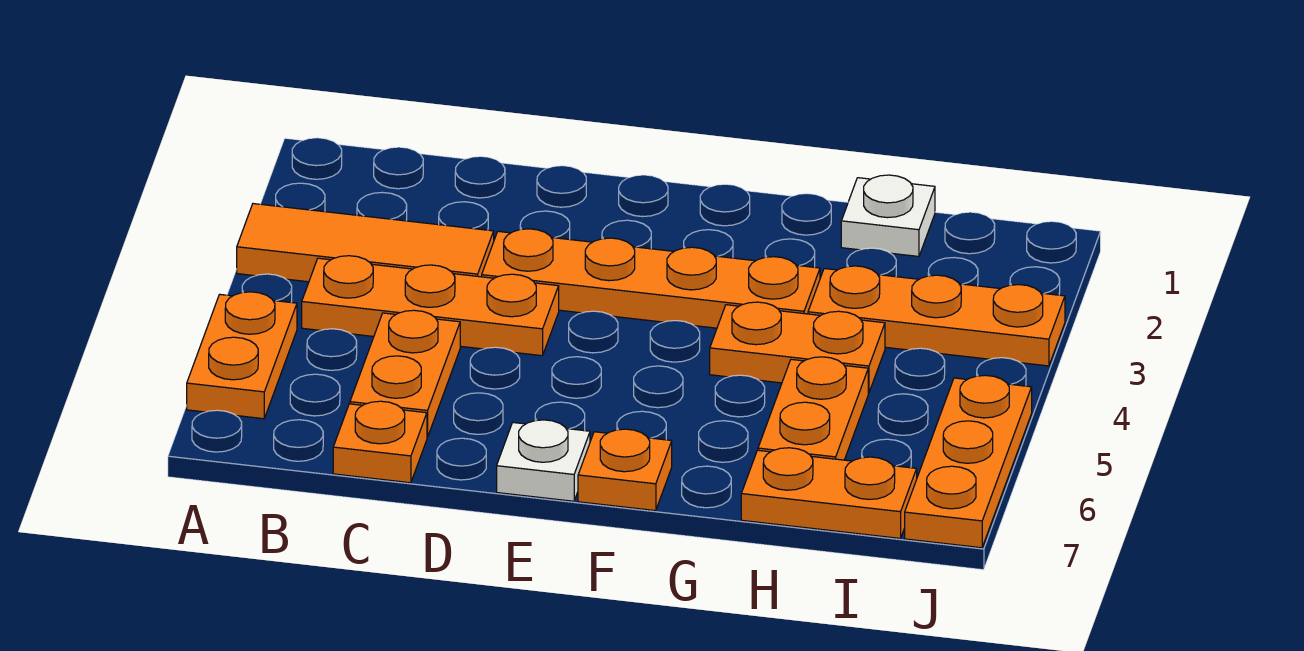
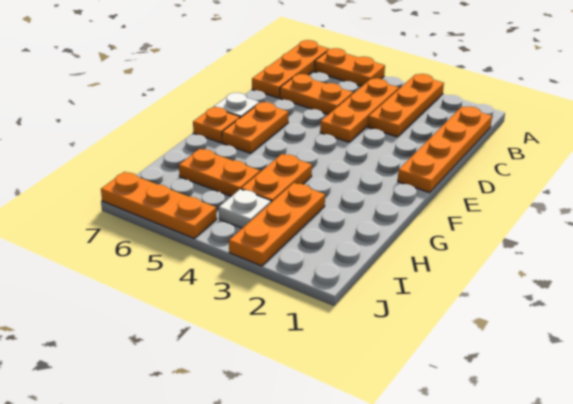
orange tile A3:C3 level 1 -> orange plate A3:C3 level 1
orange plate C7 level 1 -> orange plate A7:C7 level 1
orange plate D3:G3 level 1 -> orange plate B1:E1 level 1
white plate H1 level 1 -> white plate I4 level 1
orange plate H7:I7 level 1 -> orange plate E6:F6 level 1

